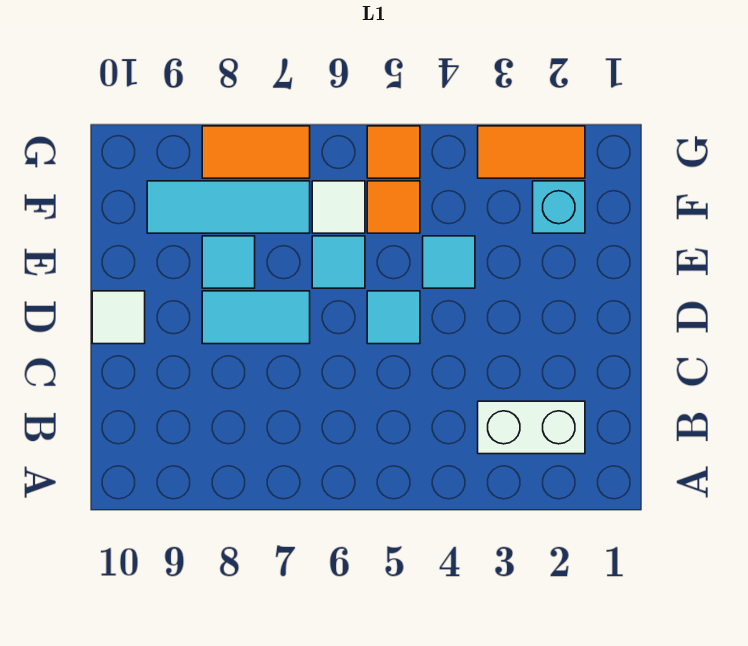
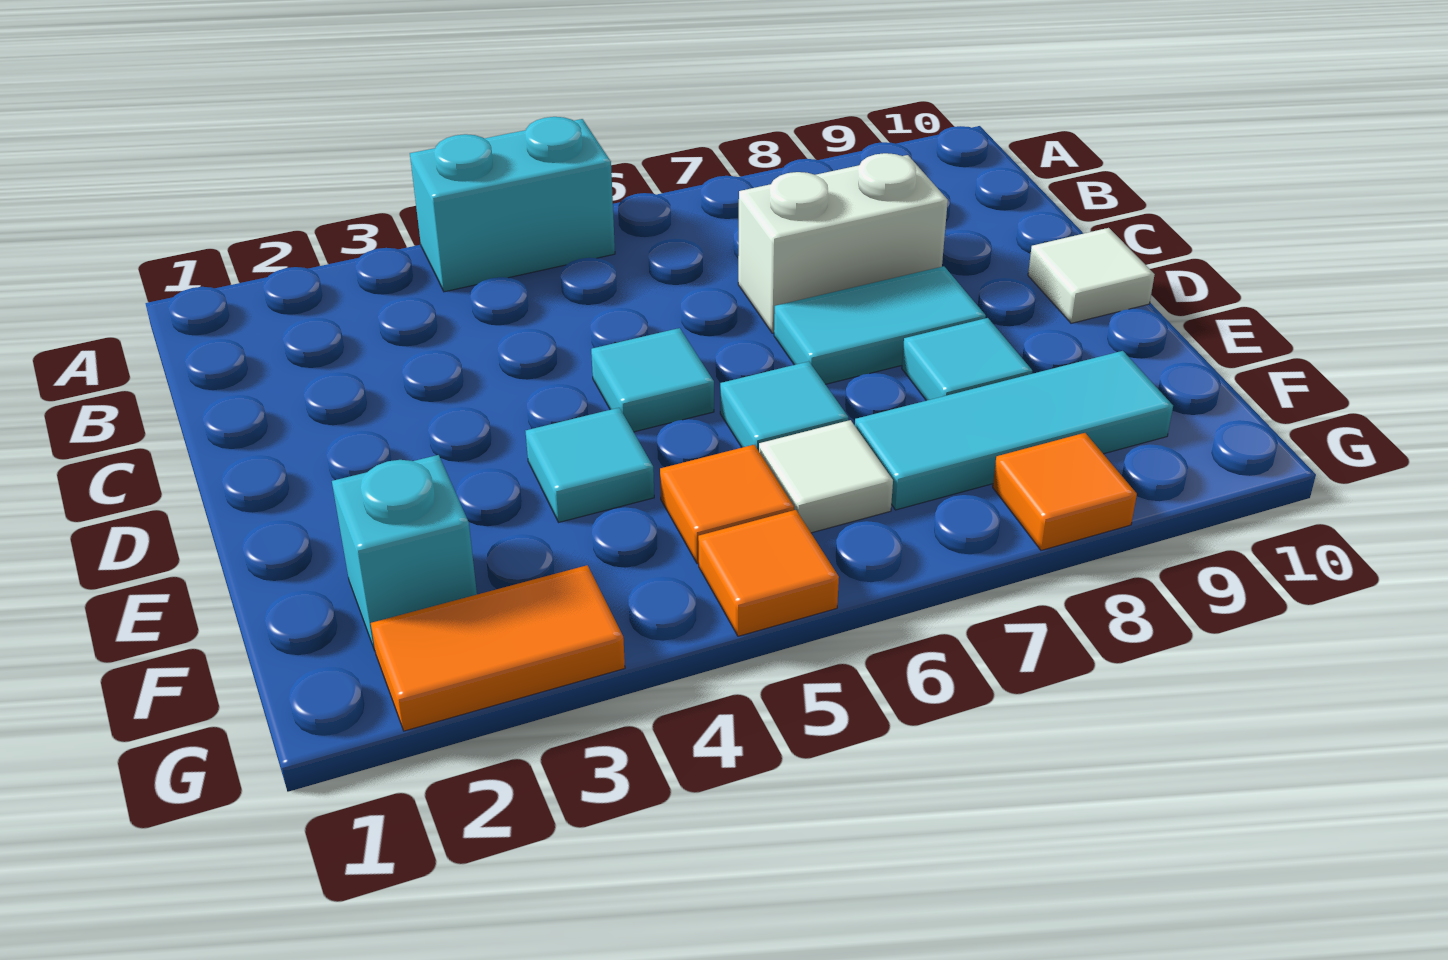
none -> cyan brick A4:A5 level 1
white brick B2:B3 level 1 -> white brick C7:C8 level 1
orange tile G7:G8 level 1 -> orange tile G8 level 1

